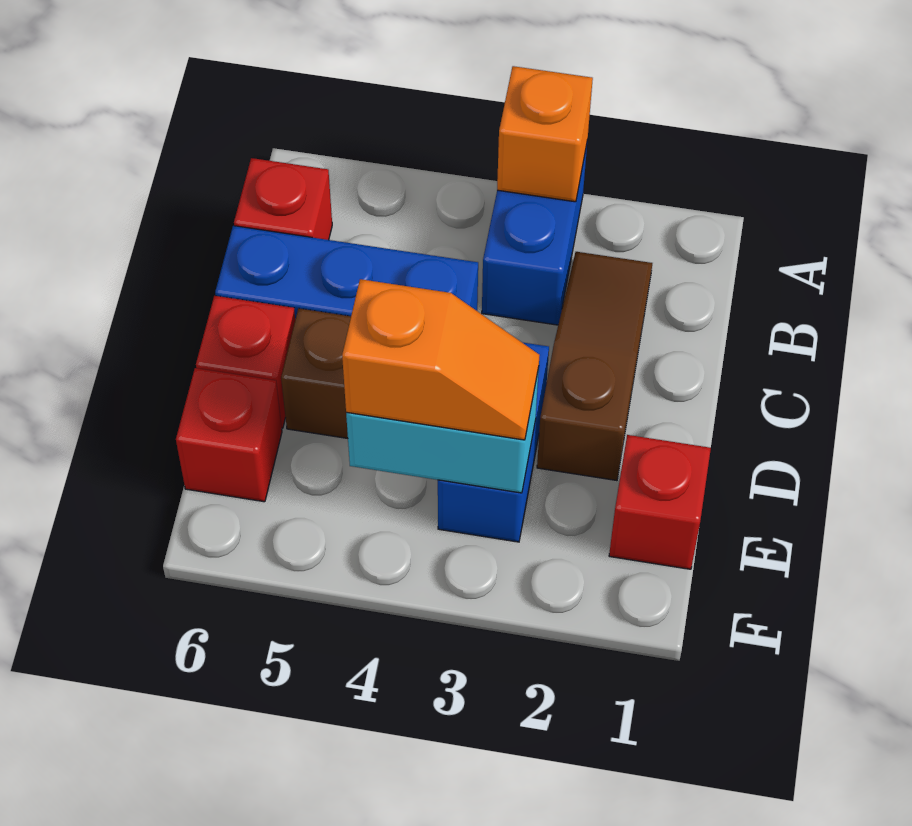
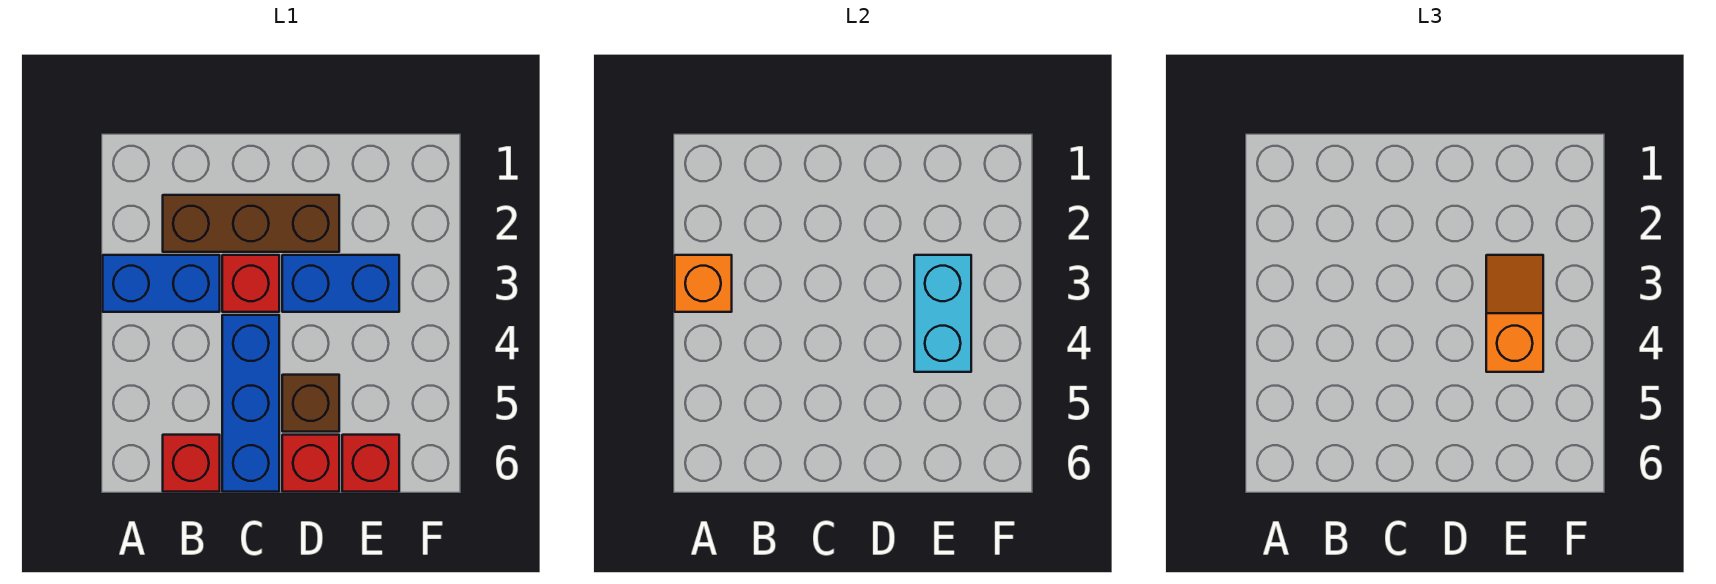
brown slope B2:D2 level 1 top D -> brown brick B2:D2 level 1
red brick E1 level 1 -> red brick C3 level 1

